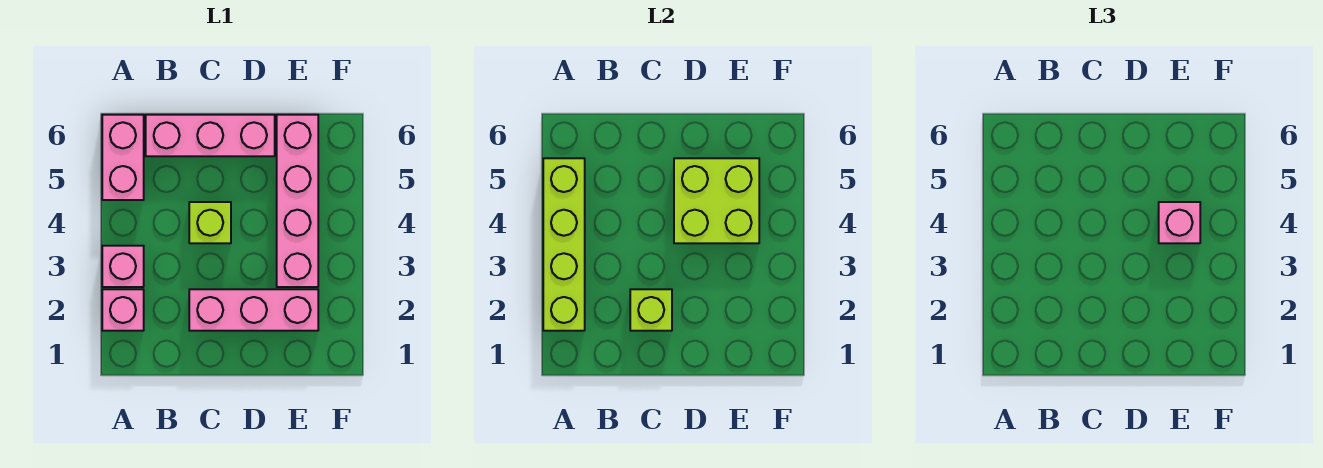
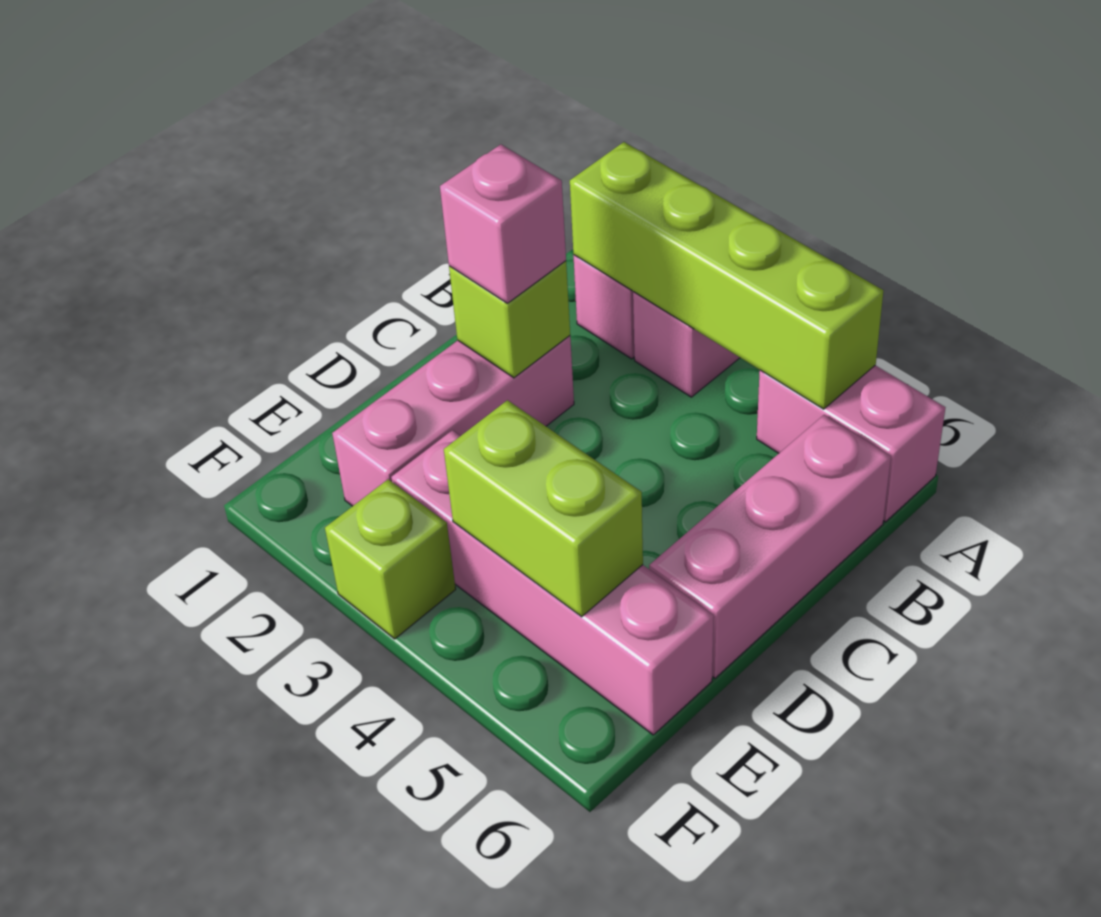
lime brick C4 level 1 -> lime brick F3 level 1
lime brick D4:E5 level 2 -> lime brick E4:E5 level 2
pink brick E4 level 3 -> pink brick C2 level 3

